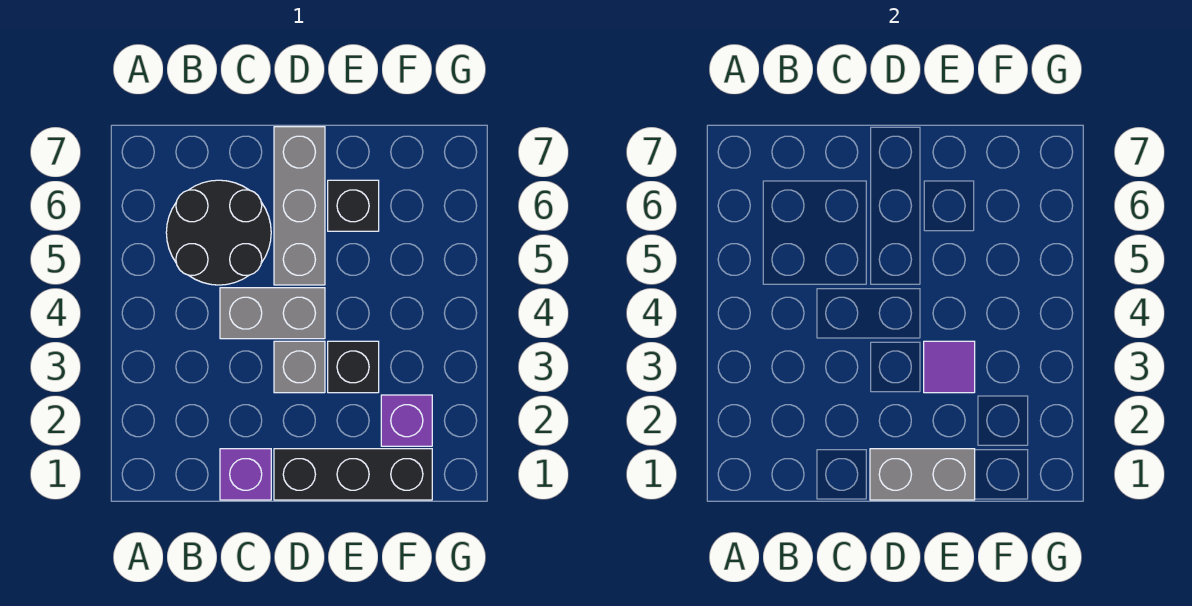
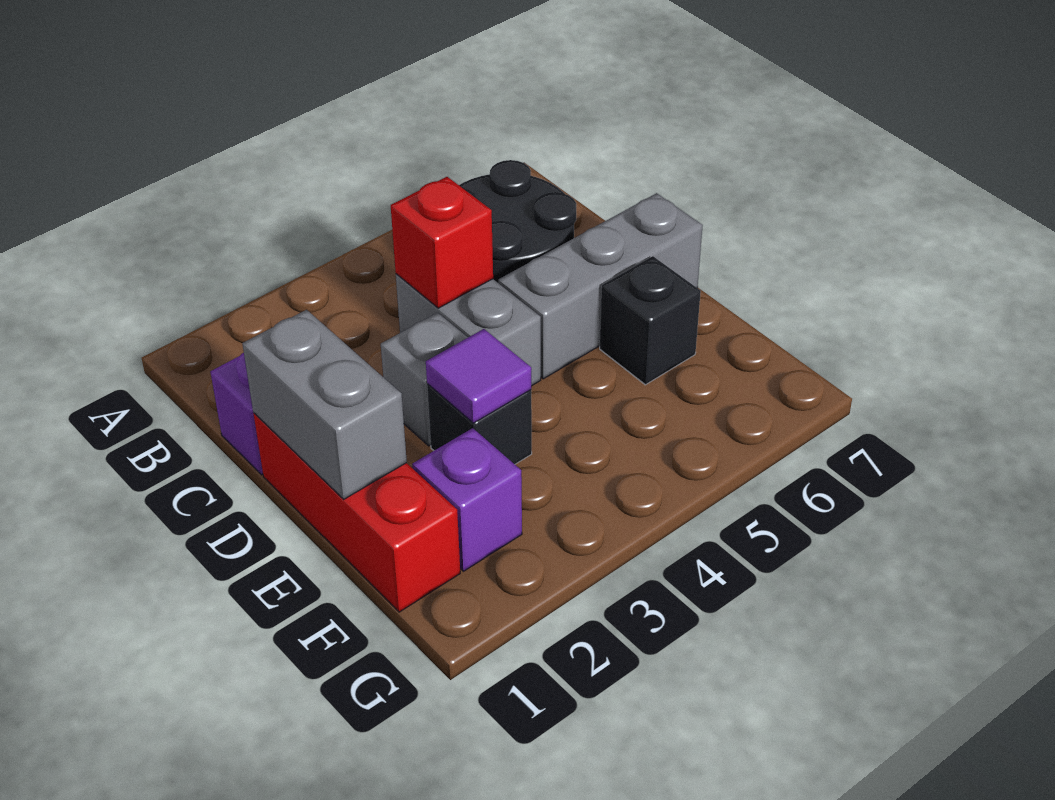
none -> red brick C4 level 2
black brick D1:F1 level 1 -> red brick D1:F1 level 1

